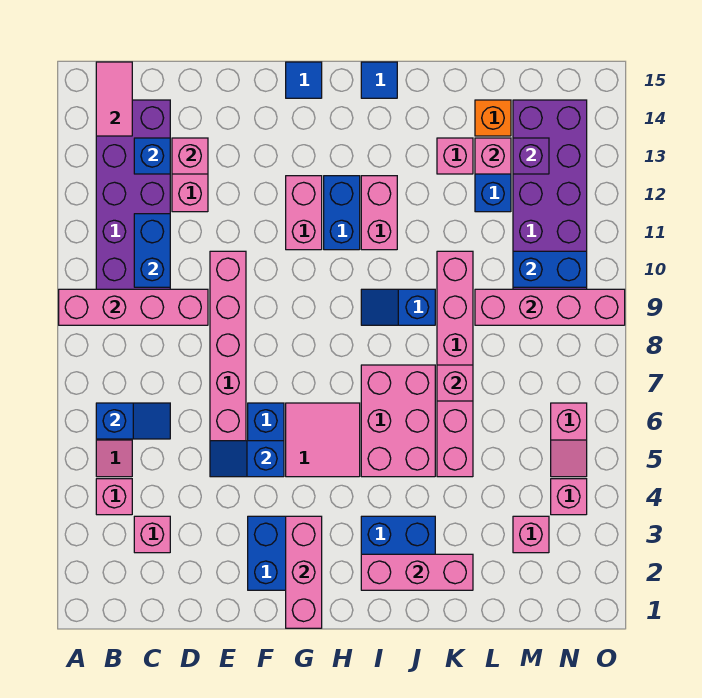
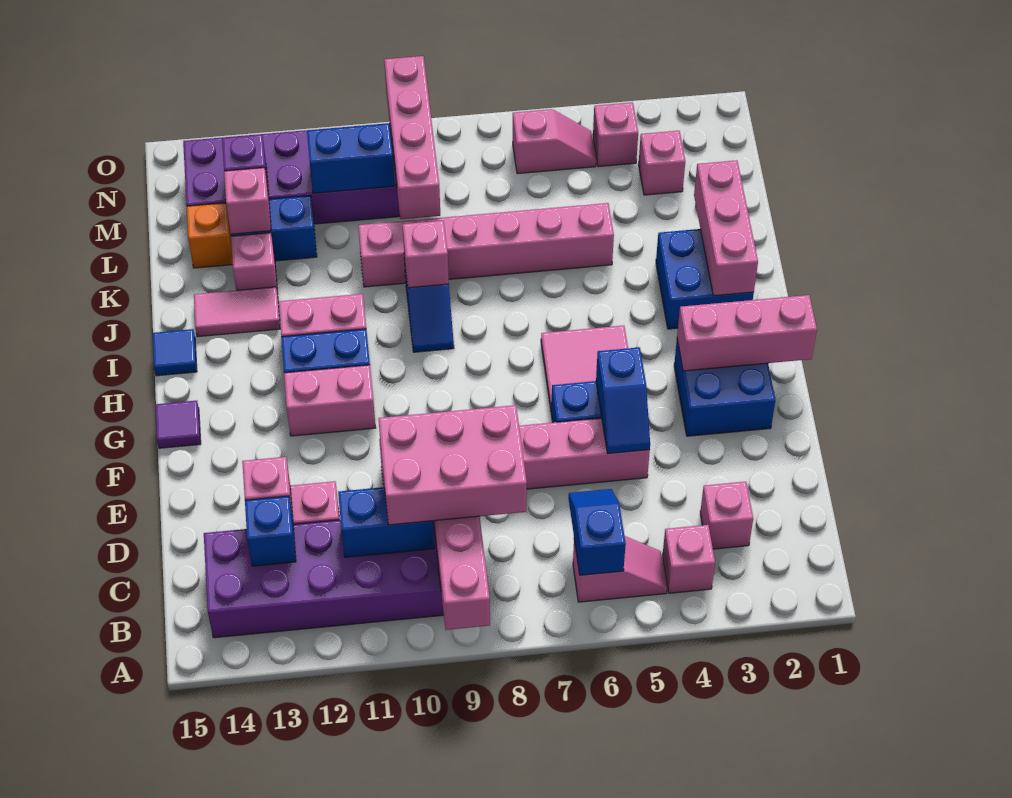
pink tile B14:B15 level 2 -> pink tile J13:J14 level 1
blue tile G15 level 1 -> purple tile G15 level 1
pink brick I5:J7 level 1 -> pink brick C8:D10 level 3
pink brick K7 level 2 -> pink brick J9 level 2
blue brick M10:N10 level 2 -> blue brick M10:M11 level 2

